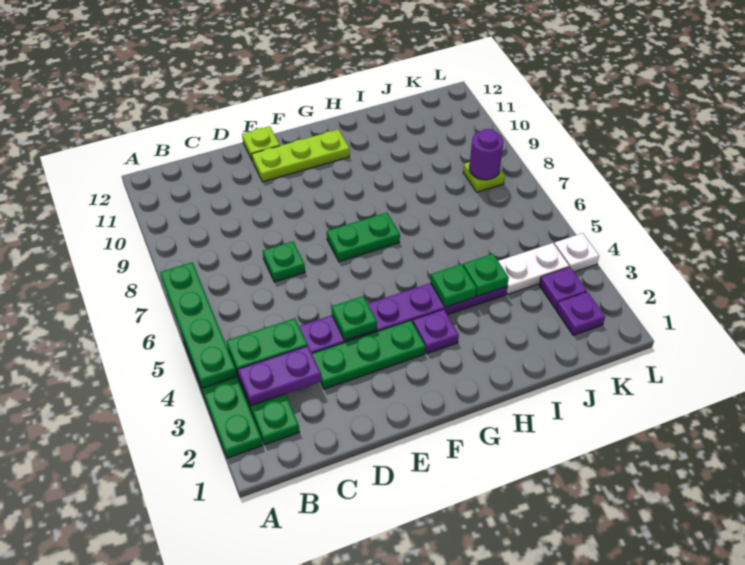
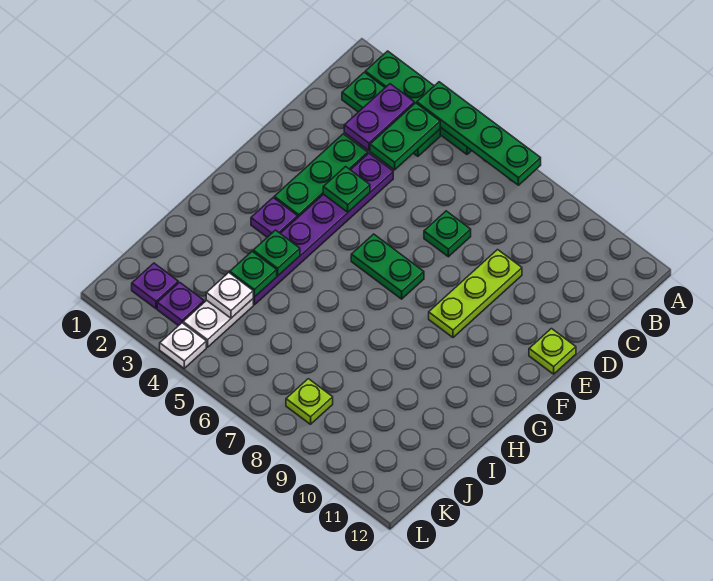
lime plate E11:G11 level 1 -> lime plate D9:F9 level 1
green plate F7:G7 level 1 -> green plate F6:F7 level 1
none -> white plate J4 level 2
purple round brick K8 level 2 -> none

